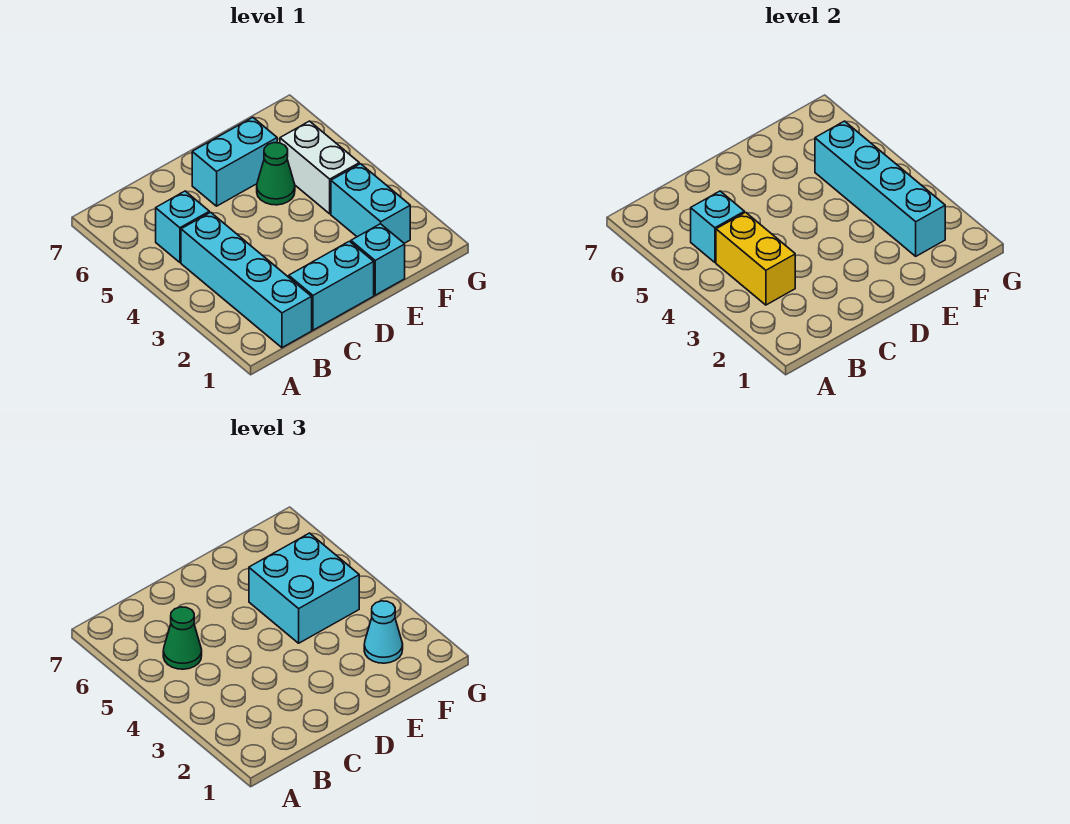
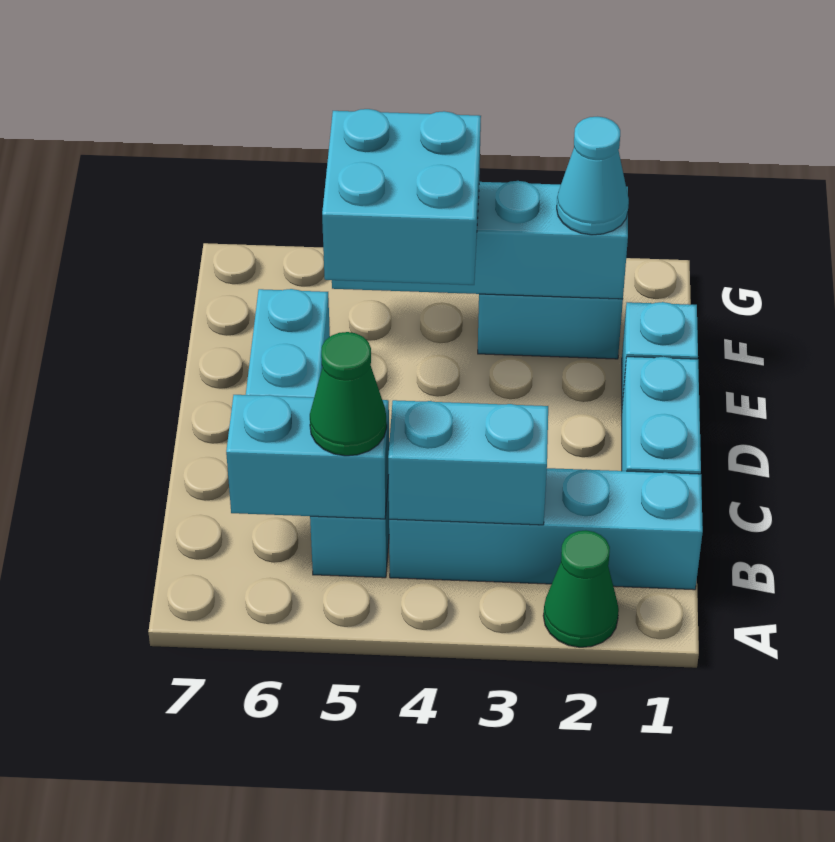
yellow brick B3:B4 level 2 -> cyan brick B3:B4 level 2
cyan brick B5 level 2 -> cyan brick B5:B6 level 2
green cone E5 level 1 -> green cone A2 level 1
white brick F4:F5 level 1 -> none

